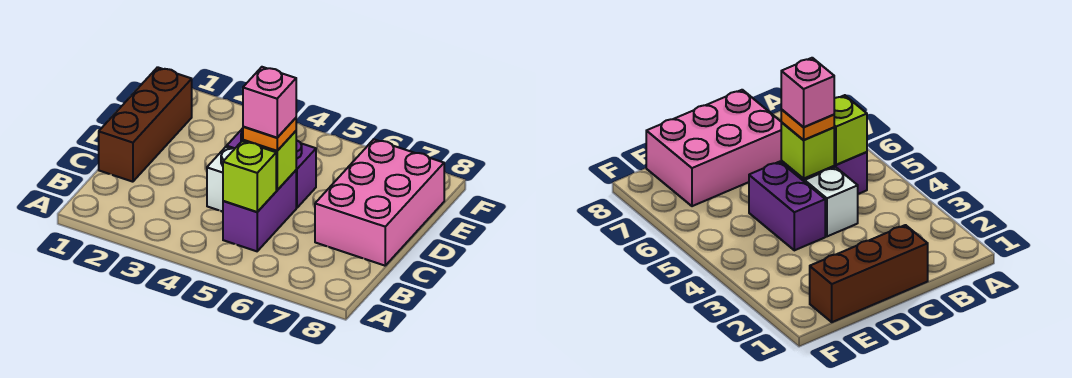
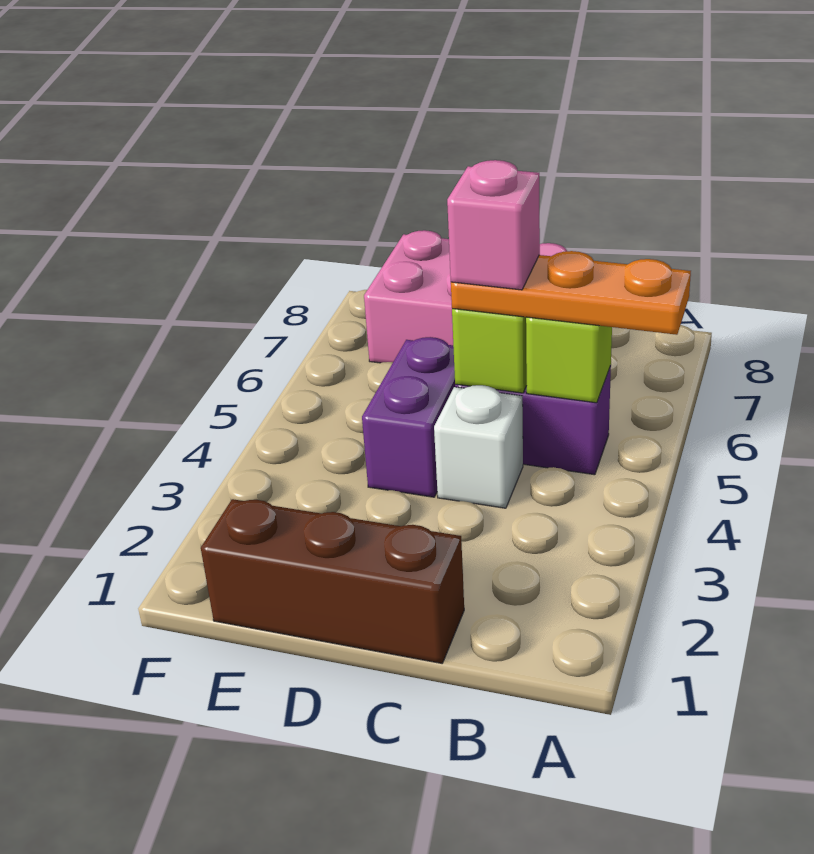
orange plate C5 level 3 -> orange plate A5:C5 level 3

